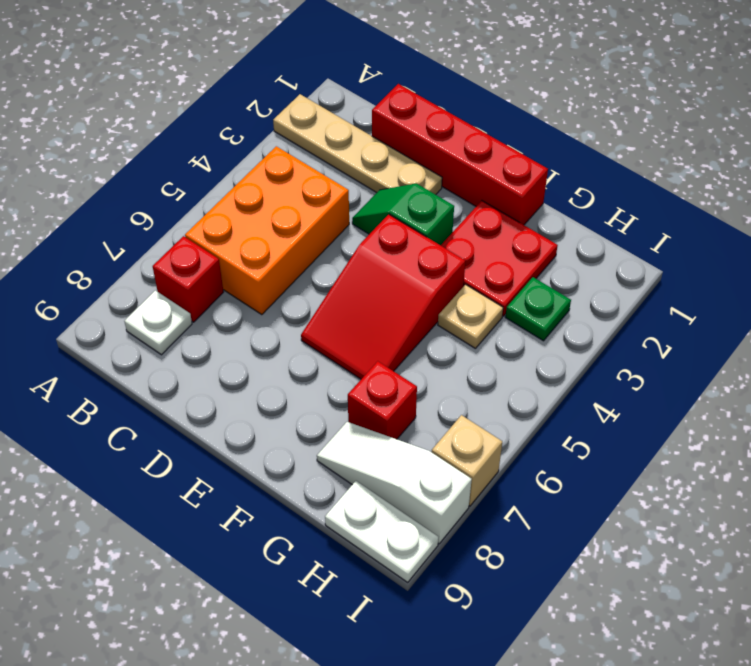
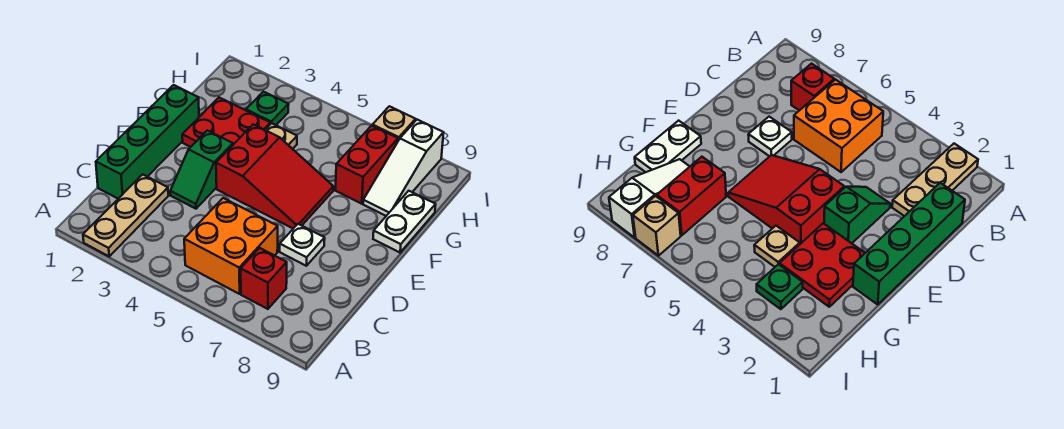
tan plate A2:D2 level 1 -> tan plate A2:C2 level 1
orange brick B4:C6 level 1 -> orange brick B5:C6 level 1
white plate B8 level 1 -> white plate D7 level 1
red brick C1:F1 level 1 -> green brick C1:F1 level 1
red brick G7 level 1 -> red brick G7:H7 level 1
white plate H9:I9 level 1 -> white plate F9:G9 level 1

